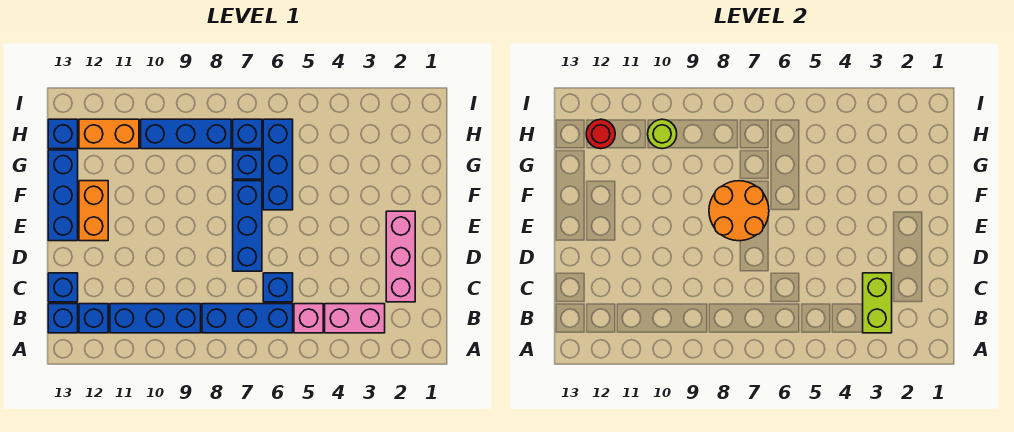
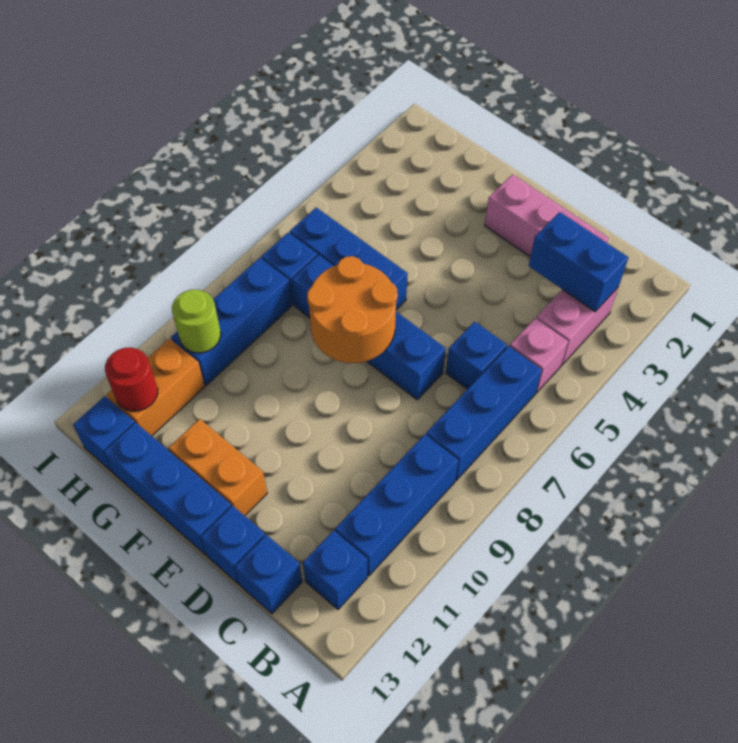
lime brick B3:C3 level 2 -> blue brick B3:C3 level 2
blue brick B13 level 1 -> blue brick D13 level 1

